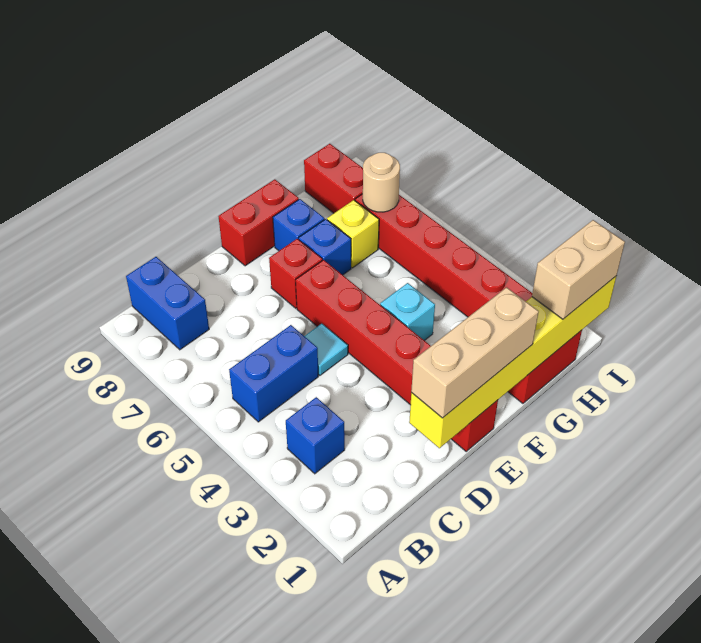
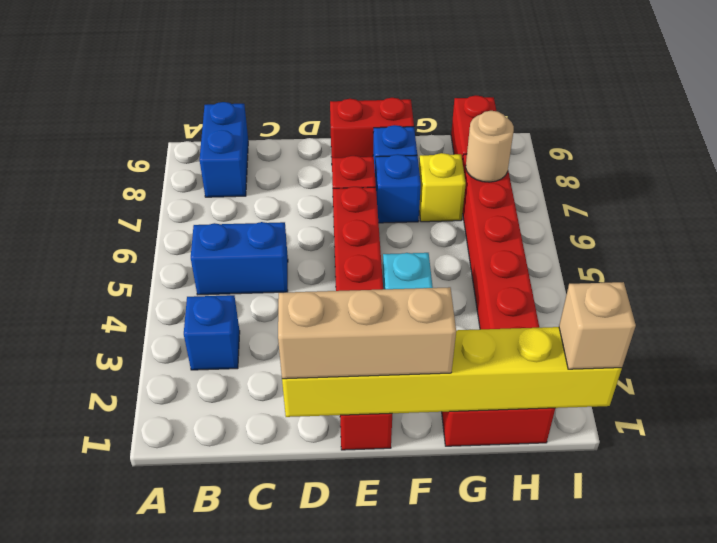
cyan tile D5 level 1 -> none
tan brick H1:I1 level 3 -> tan brick I1 level 3

